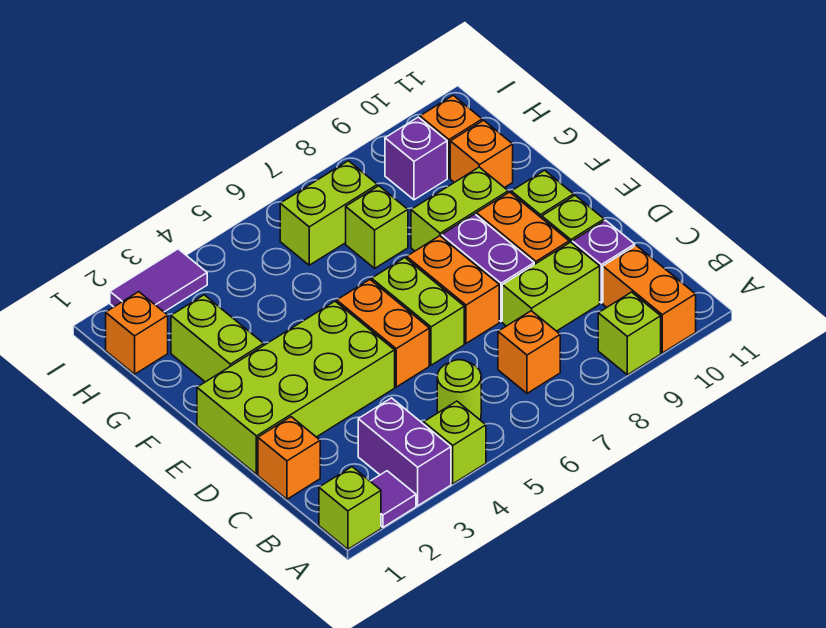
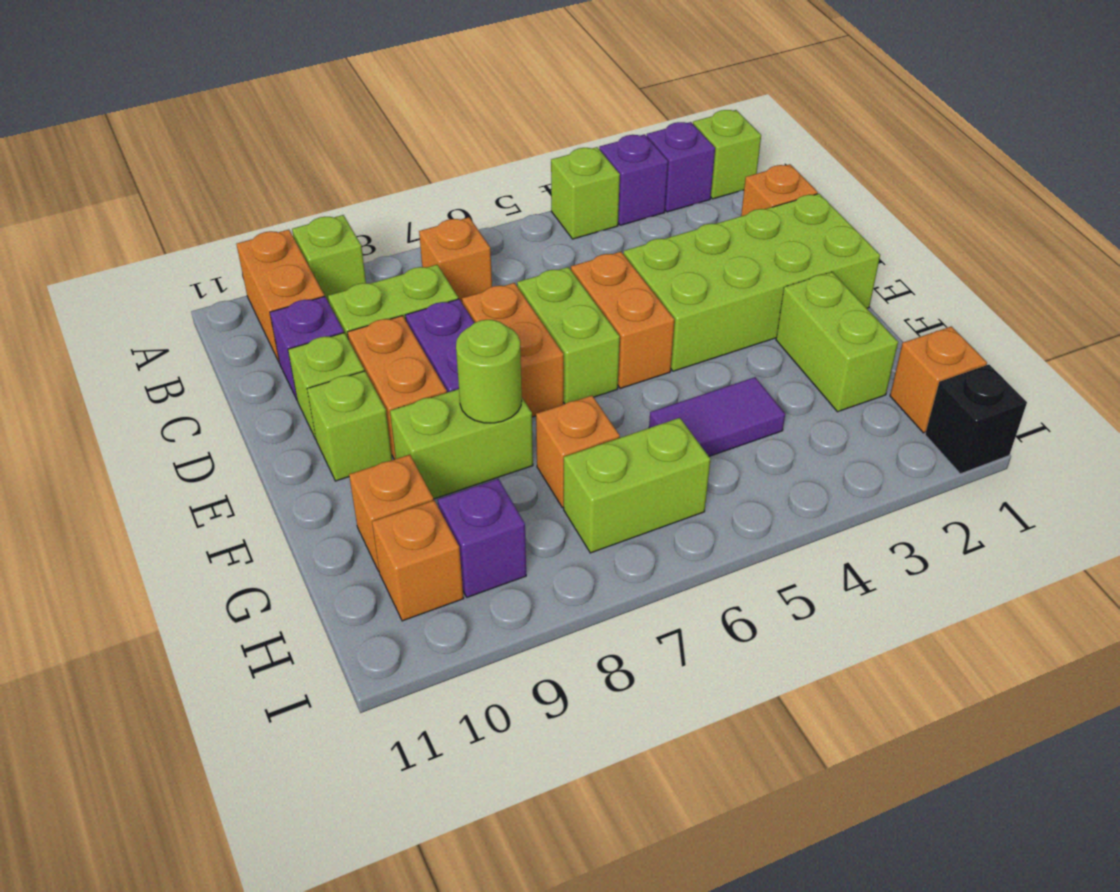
purple tile A2 level 1 -> purple brick A2 level 1
purple brick A3:B3 level 1 -> purple brick A3 level 1
lime round brick B5 level 1 -> lime round brick F8 level 2
lime brick G7 level 1 -> orange brick G7 level 1
none -> black brick I1 level 1
purple tile I2:I3 level 1 -> purple tile G4:G5 level 1

